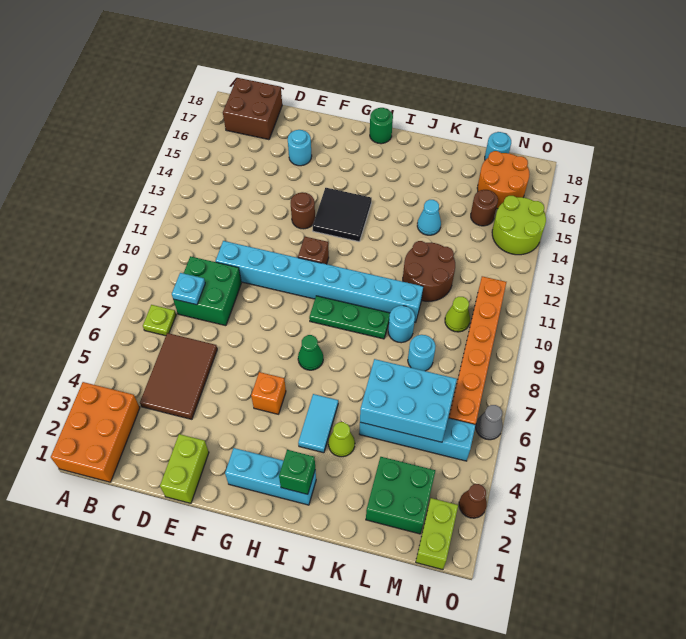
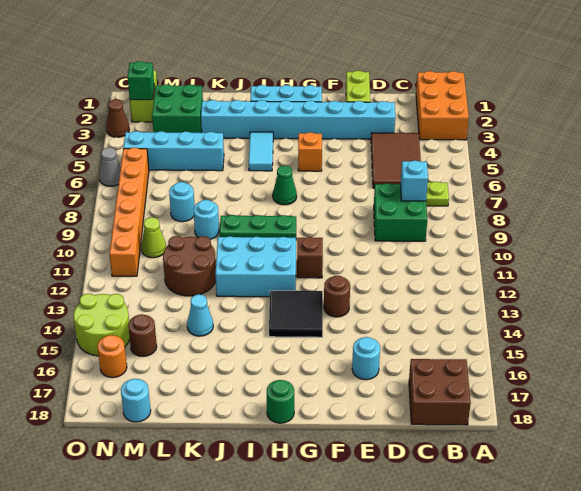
cyan plate C8 level 2 -> cyan brick C8 level 2
cyan brick D10:K10 level 1 -> cyan brick D3:K3 level 1
green brick I2 level 2 -> green brick N2 level 2
lime cone J4 level 1 -> none
cyan brick K5:M6 level 2 -> cyan brick H11:J12 level 1
orange round brick M16:N17 level 1 -> orange round brick N16 level 1

